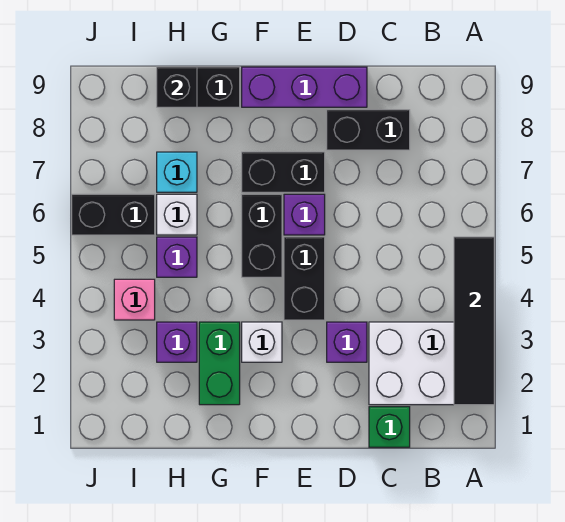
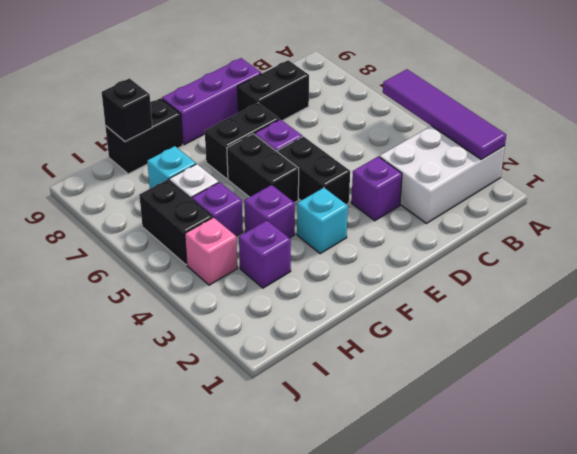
black tile A2:A5 level 2 -> purple tile A2:A5 level 2
green brick C1 level 1 -> none
white brick F3 level 1 -> cyan brick F3 level 1
green brick G2:G3 level 1 -> none
none -> purple brick G4 level 1
black brick I6:J6 level 1 -> black brick I5:I6 level 1

